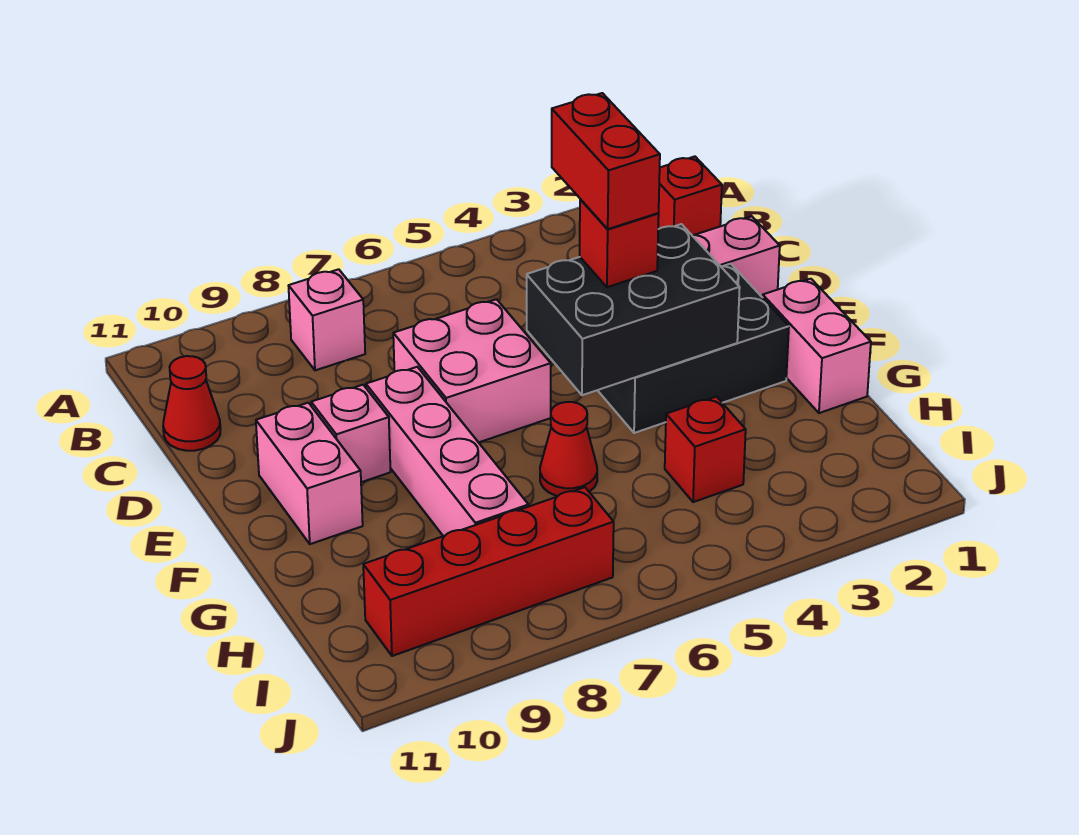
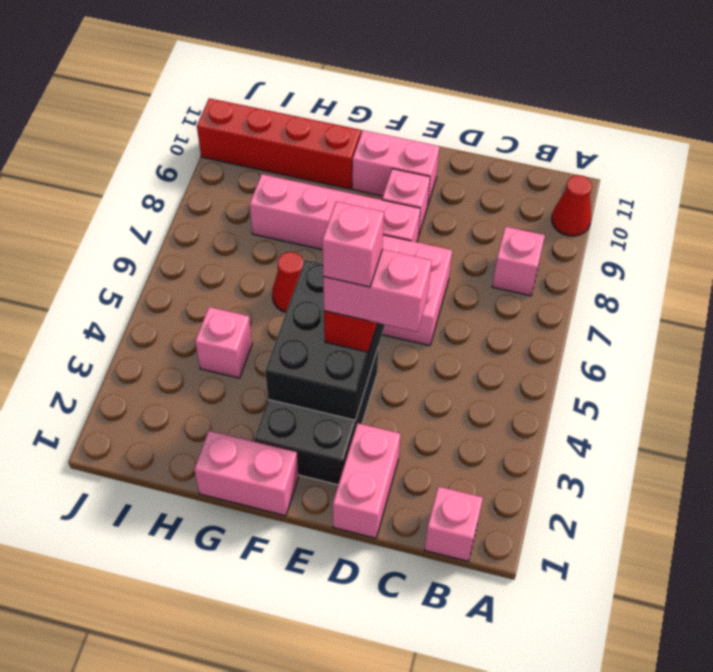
red brick B1 level 1 -> pink brick B1 level 1
red cone C11 level 1 -> red cone A10 level 1
red brick D4:E4 level 4 -> pink brick D4:E4 level 4
none -> pink brick E4 level 5
red brick H4 level 1 -> pink brick H4 level 1
red brick I7:I10 level 1 -> red brick G10:J10 level 1

